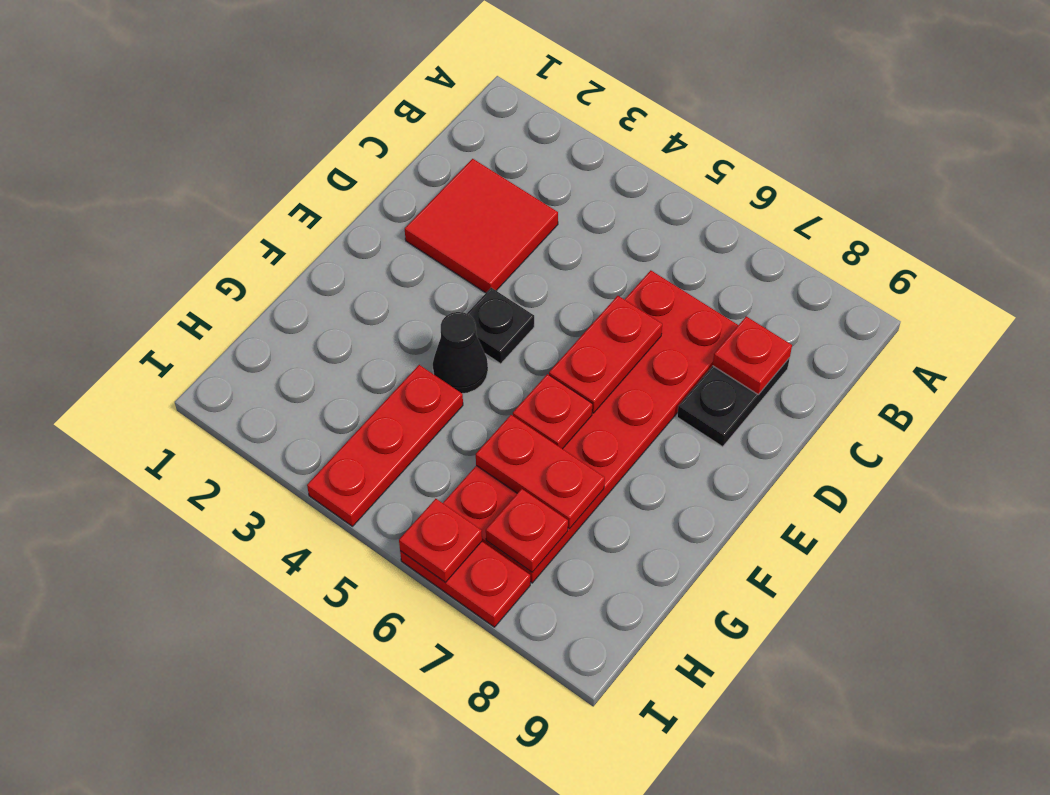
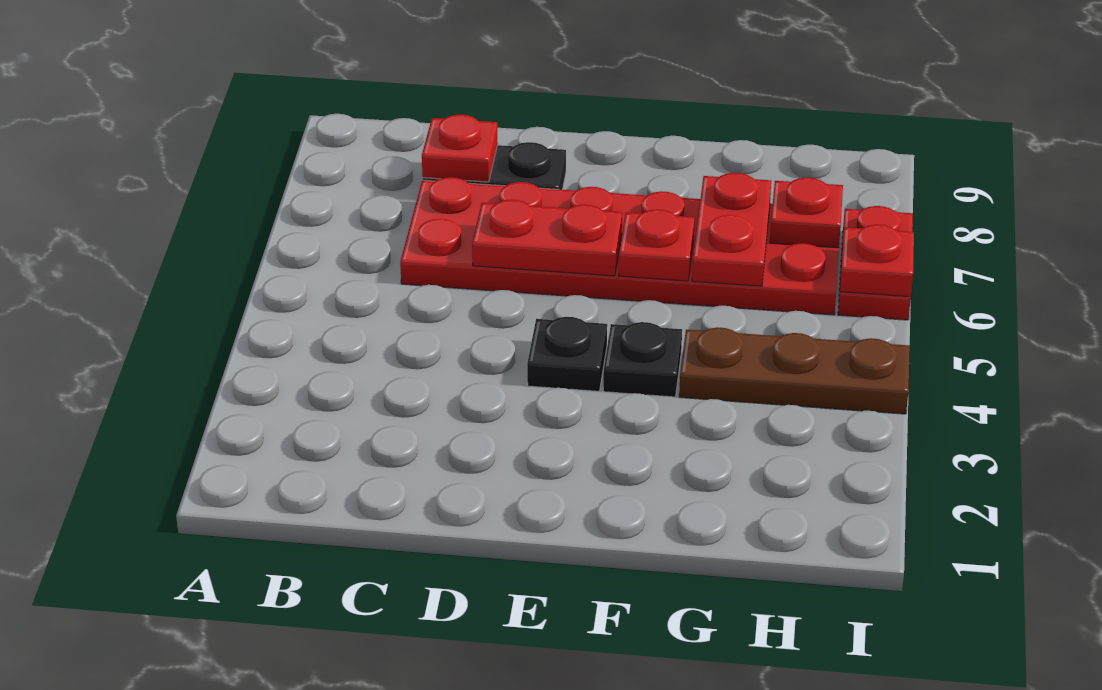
red tile C2:D3 level 1 -> none
black cone F4 level 1 -> black plate F4 level 1
red plate G4:I4 level 1 -> brown plate G4:I4 level 1

